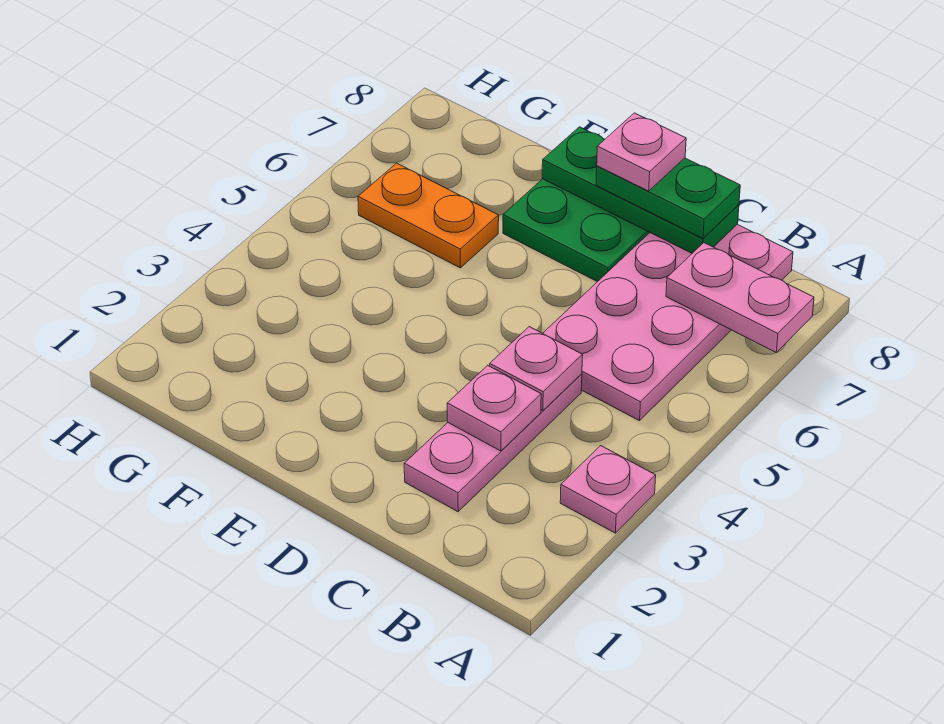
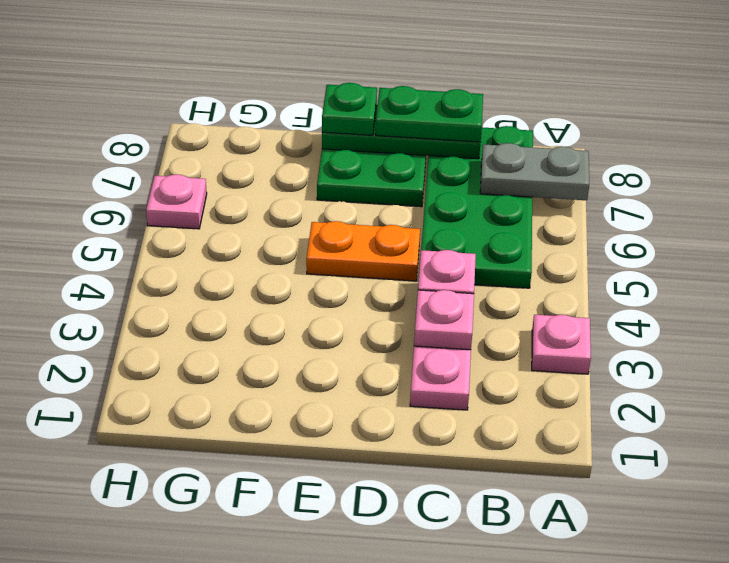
pink plate A7:B7 level 2 -> grey plate A7:B7 level 2
pink plate B5:C8 level 1 -> green plate B5:C8 level 1
pink plate D8 level 4 -> pink plate H6 level 1
none -> green plate E8 level 3
orange plate F6:G6 level 1 -> orange plate D5:E5 level 1

